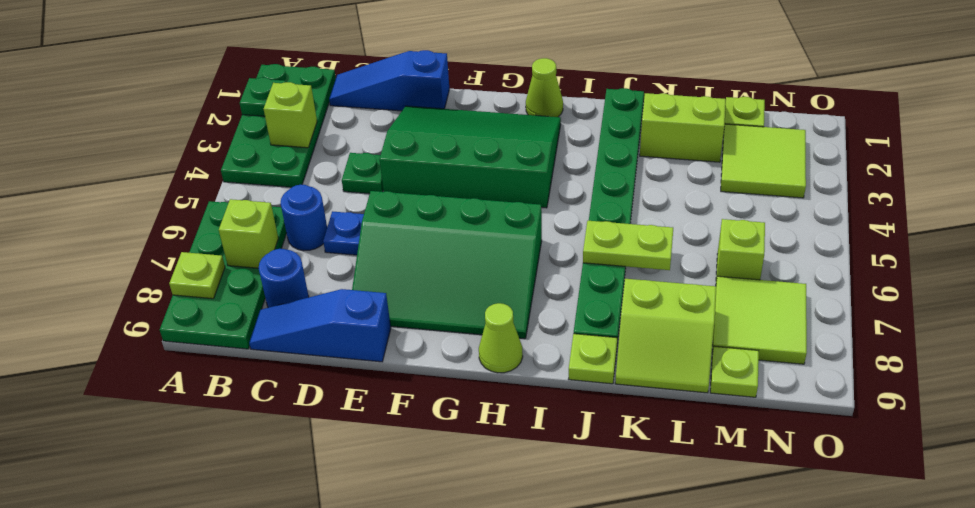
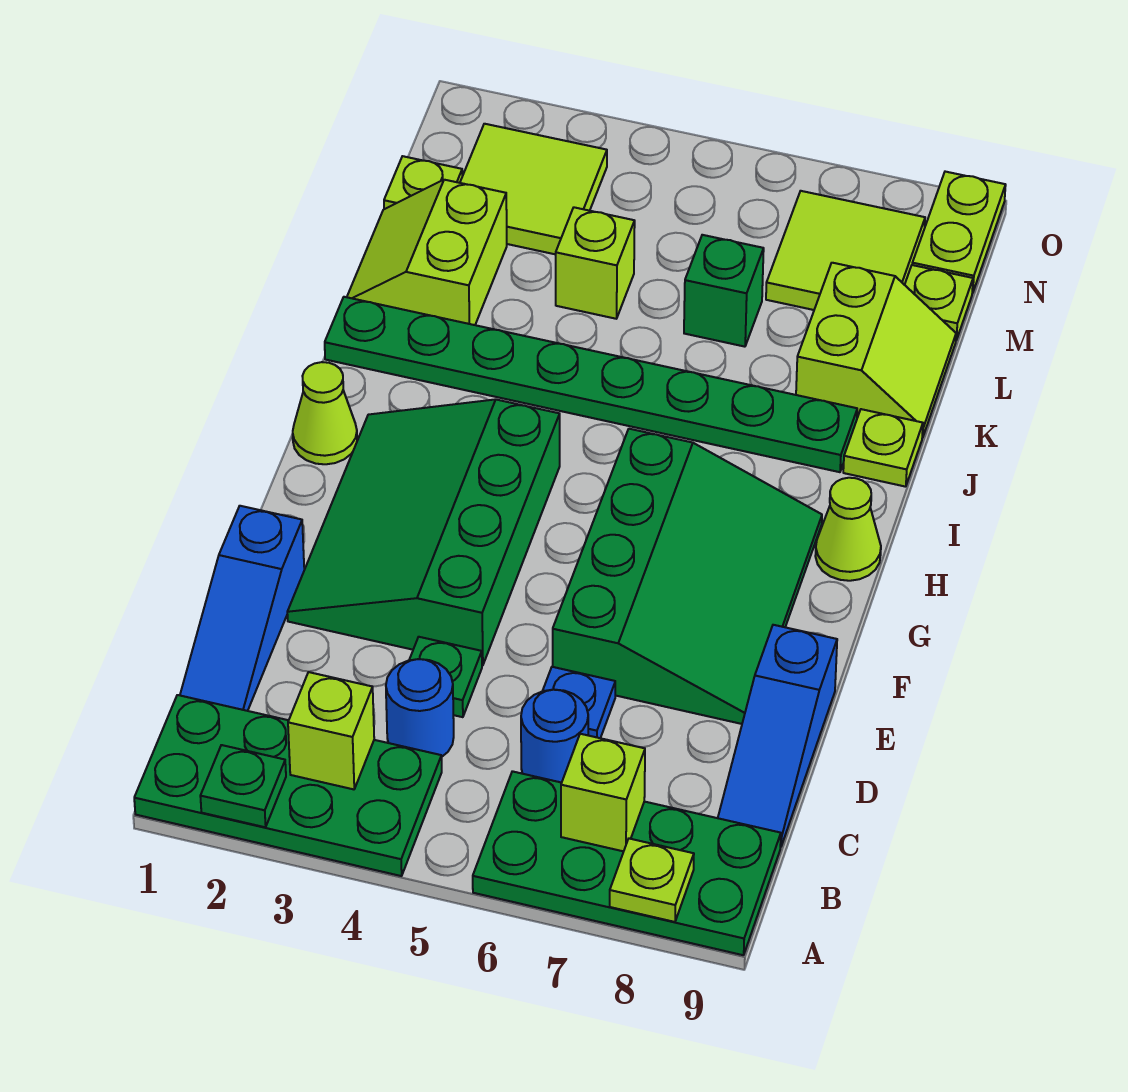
blue round brick C8 level 1 -> blue round brick C4 level 1
lime plate J6:K6 level 2 -> lime plate N9:O9 level 1
none -> green brick L6 level 1
lime brick M6 level 1 -> lime brick L4 level 1

